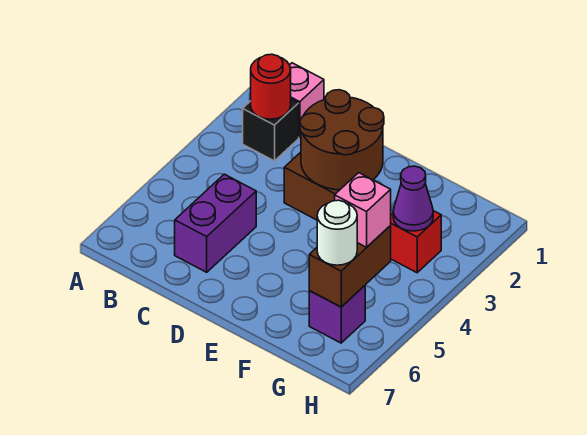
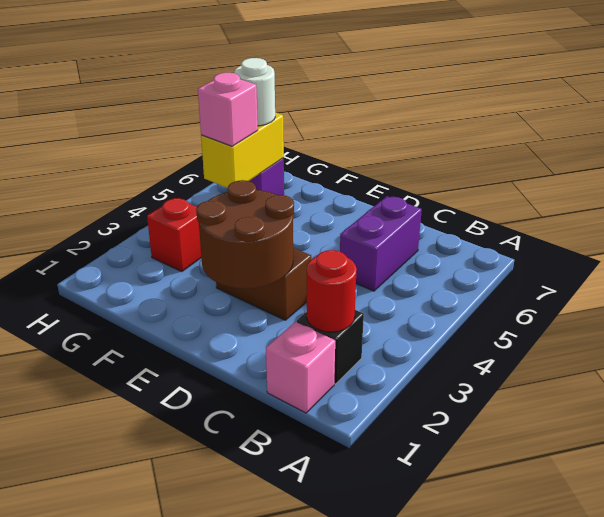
purple cone G3 level 2 -> none
brown brick G5:G6 level 2 -> yellow brick G5:G6 level 2

